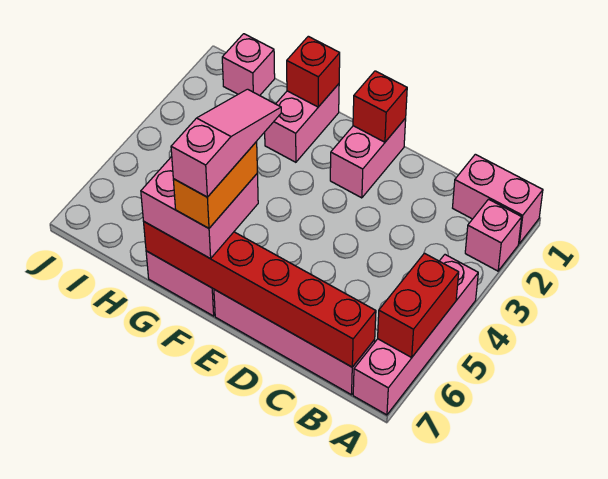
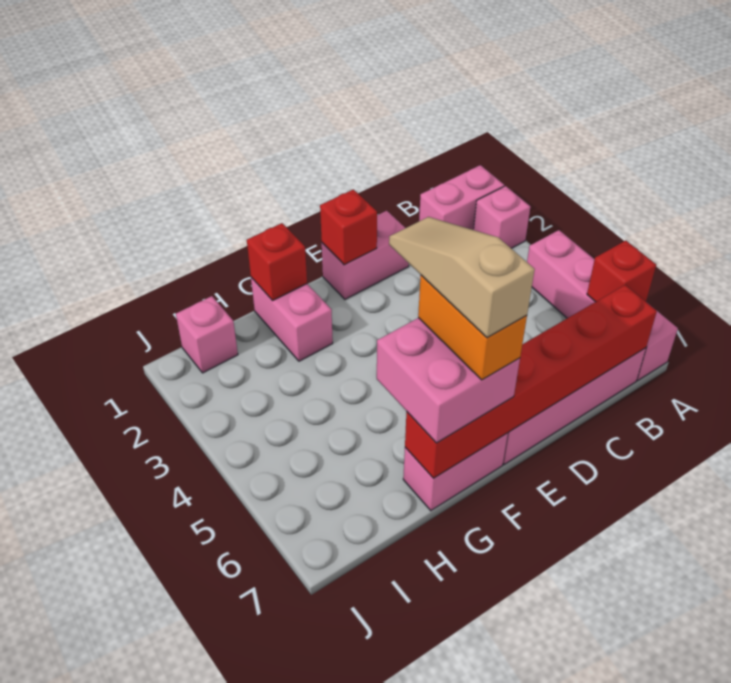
red brick A5:A6 level 2 -> red brick A6 level 2
pink brick E1:E2 level 1 -> pink brick D1:E1 level 1
pink slope F5:F7 level 5 top 7 -> tan slope F5:F7 level 5 top 7

